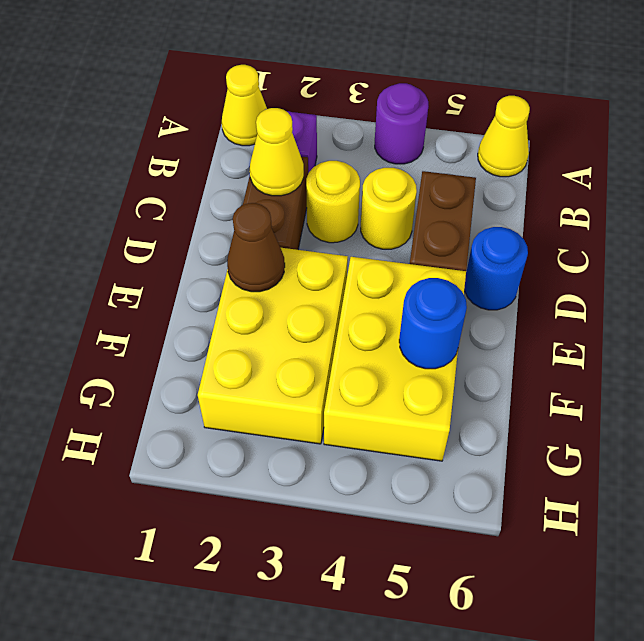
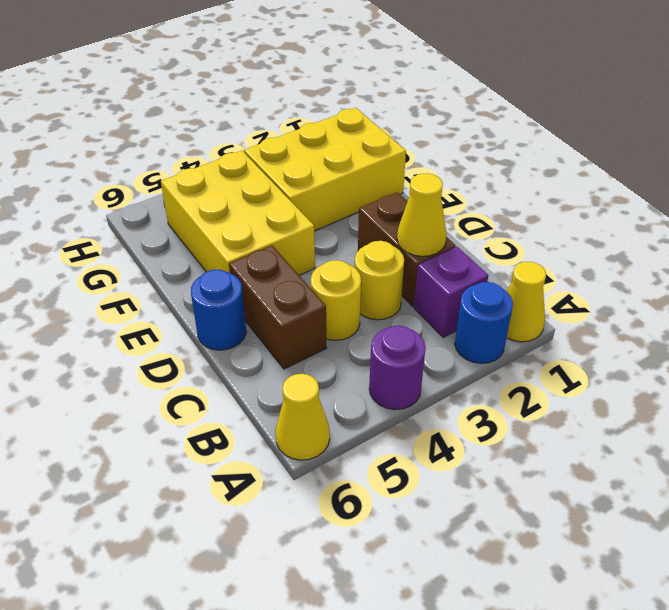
yellow brick E2:G3 level 1 -> yellow brick F1:G3 level 1
brown cone E2 level 2 -> none
blue round brick F5 level 2 -> blue round brick A2 level 1

